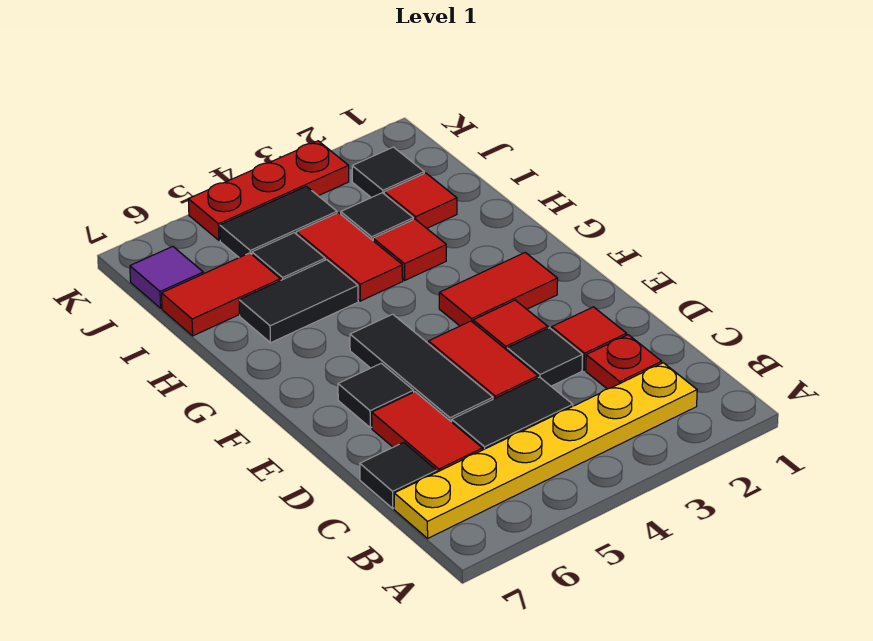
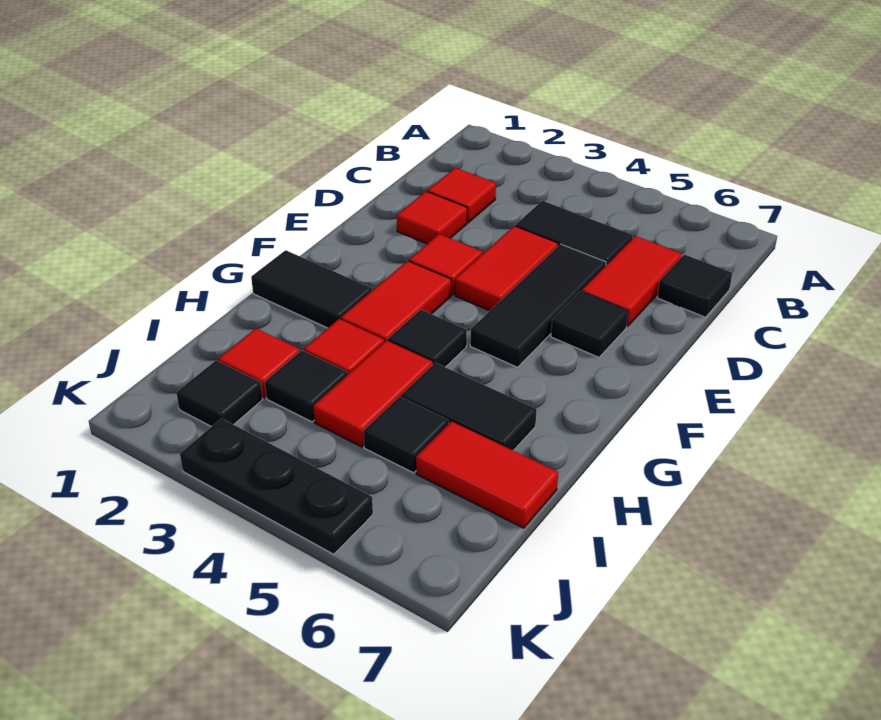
yellow plate B2:B7 level 1 -> none
red plate C2 level 1 -> red tile C2 level 1
black tile D3 level 1 -> black tile G4 level 1
red tile F2:F3 level 1 -> red tile F3:G3 level 1
black tile J4:J5 level 1 -> black tile G1:G2 level 1
purple tile J7 level 1 -> none
red plate K3:K5 level 1 -> black plate K3:K5 level 1

